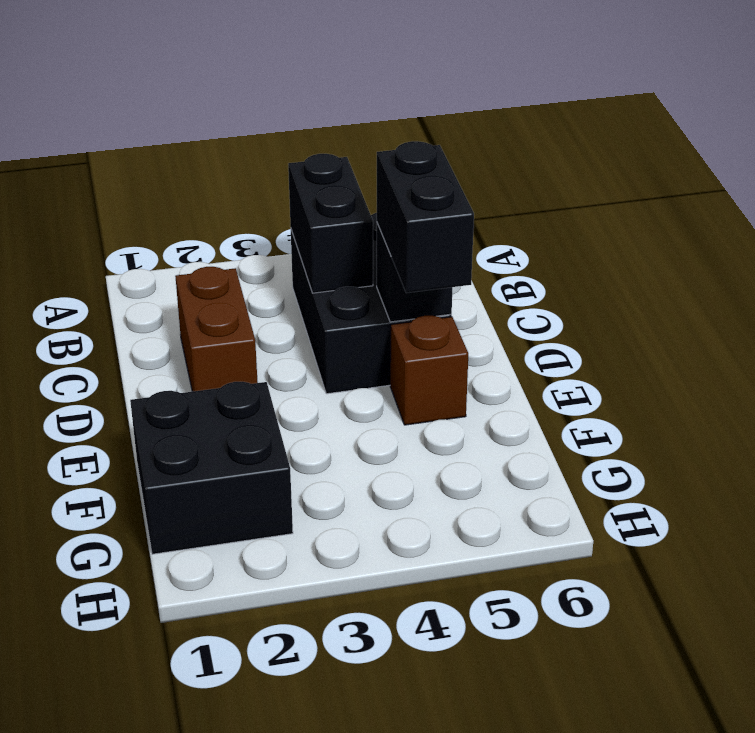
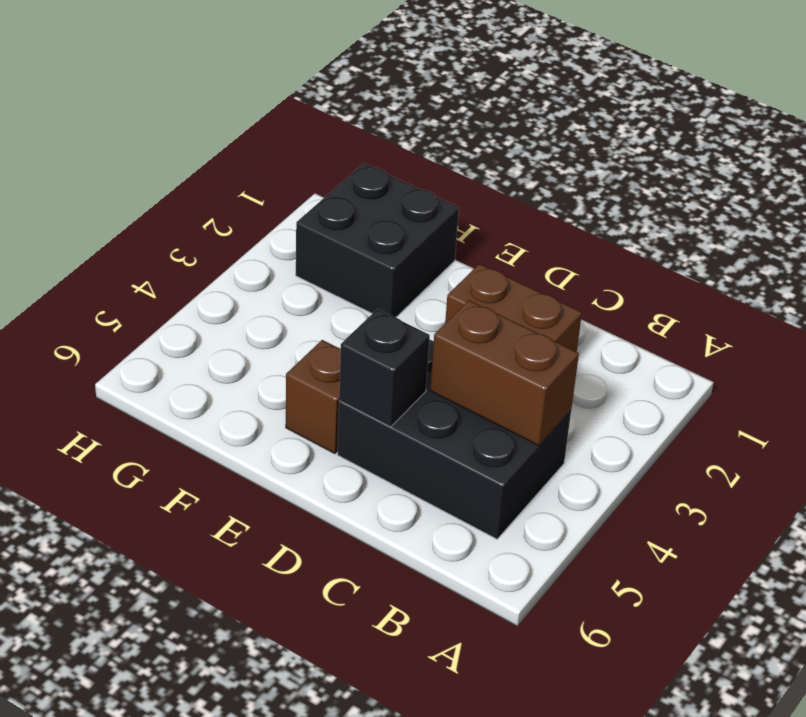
black brick B4:C4 level 2 -> brown brick B4:C4 level 2
black brick D5:E5 level 3 -> none

